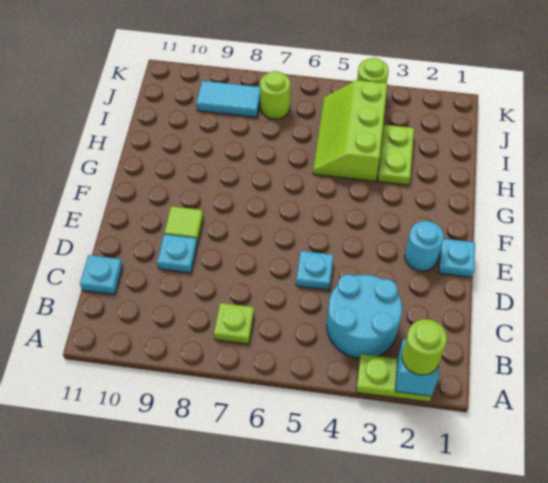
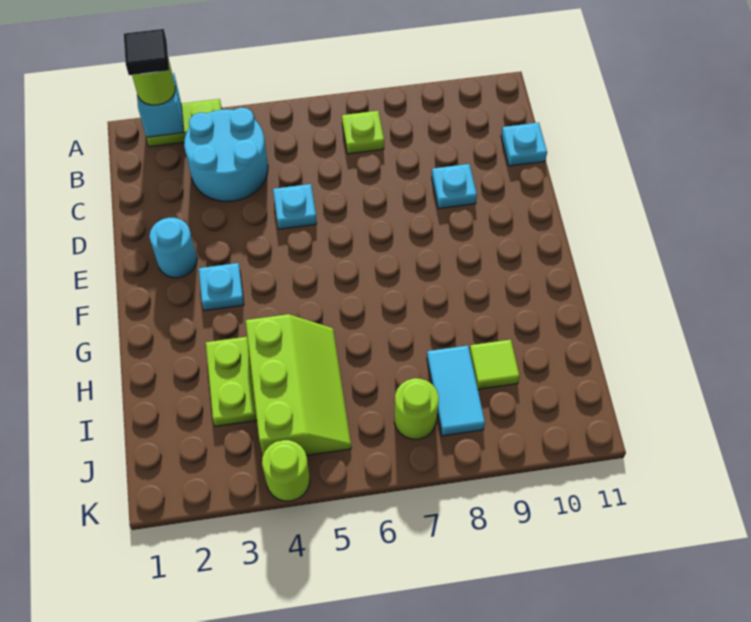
none -> black tile A2 level 4
cyan plate E1 level 1 -> cyan plate F3 level 1
lime tile E9 level 1 -> lime tile I9 level 1
cyan tile J8:J9 level 1 -> cyan tile I8:J8 level 1

